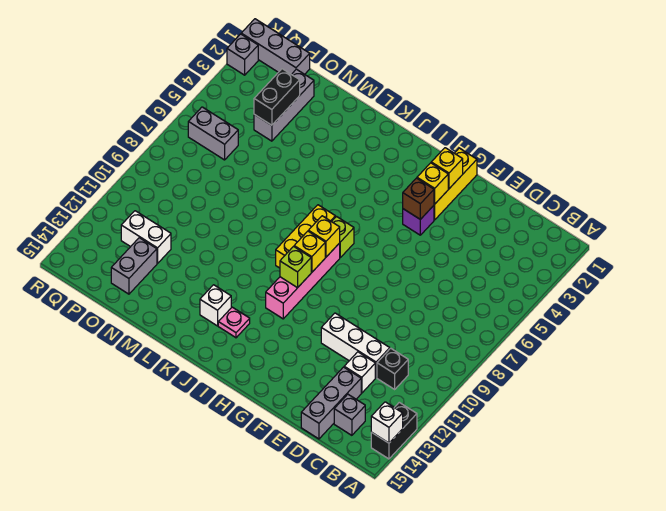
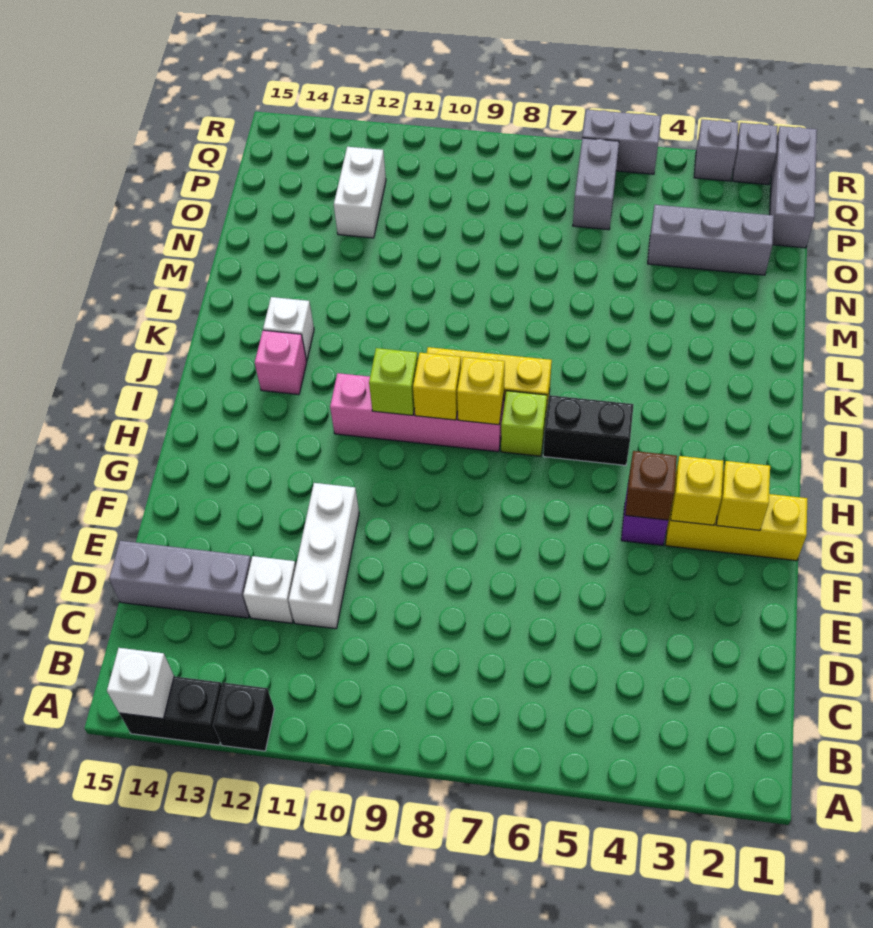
black brick C11 level 1 -> black brick A12 level 1
grey brick C14 level 1 -> grey brick R3 level 1
pink plate J13 level 1 -> pink brick J13 level 1
black brick O3:O4 level 2 -> black brick I5:I6 level 1
grey brick O13:O14 level 1 -> grey brick R5:R6 level 1

